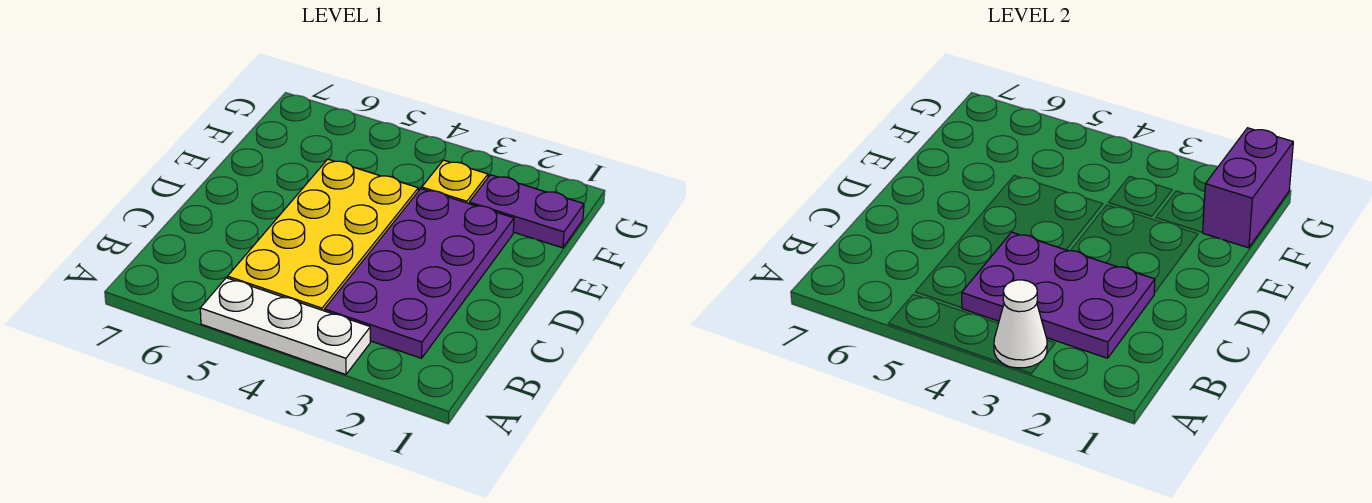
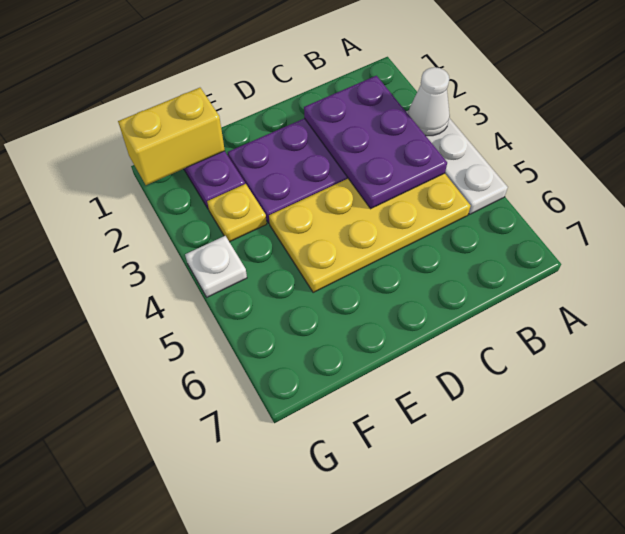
purple brick F1:G1 level 2 -> yellow brick F1:G1 level 2
none -> white plate G4 level 1

